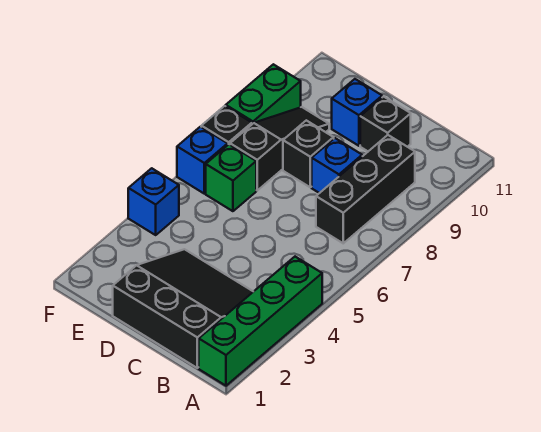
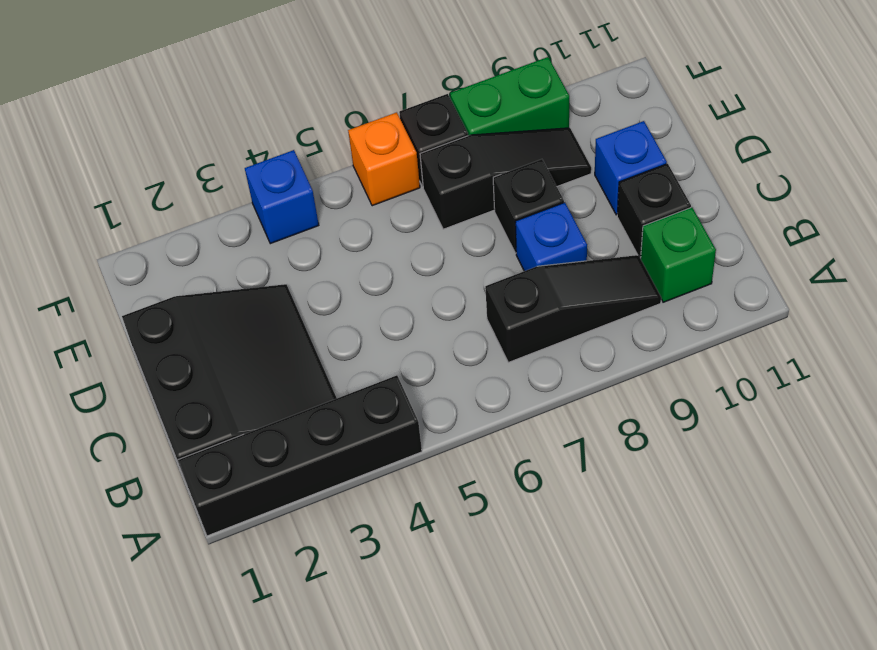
green brick A1:A4 level 1 -> black brick A1:A4 level 1
black brick B7:B9 level 1 -> black slope B7:B9 level 1 top 7
green brick E6 level 1 -> green brick B10 level 1
blue brick F6 level 1 -> orange brick F6 level 1

